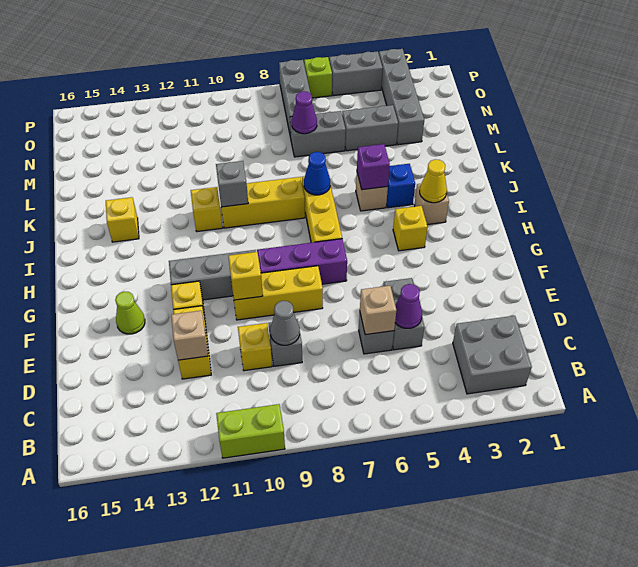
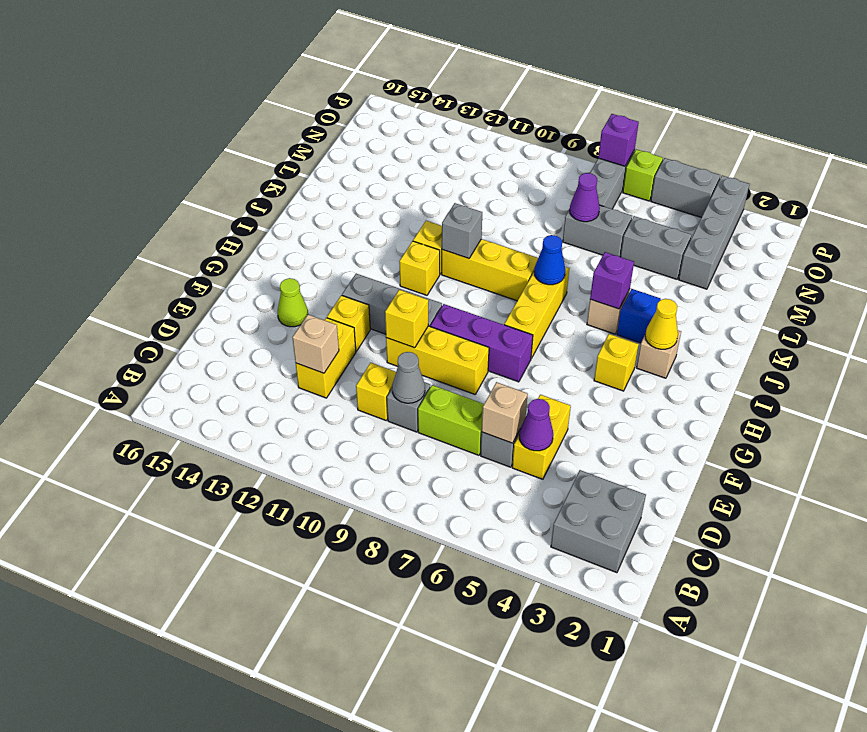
lime brick A10:A11 level 1 -> lime brick D7:D8 level 1
grey brick D5:E5 level 1 -> yellow brick D5:E5 level 1
yellow brick J14 level 1 -> yellow brick I11 level 1
none -> purple brick P7 level 2

